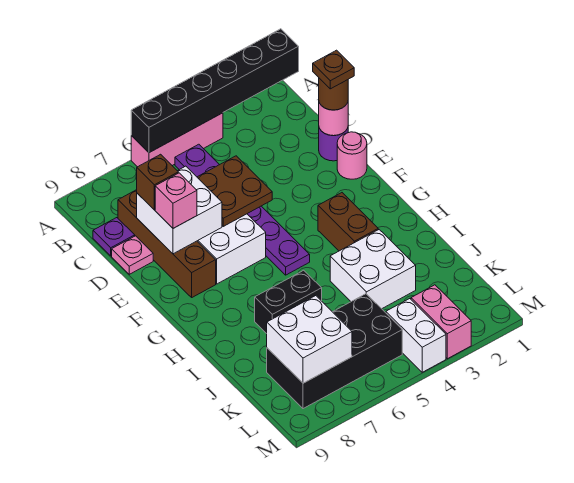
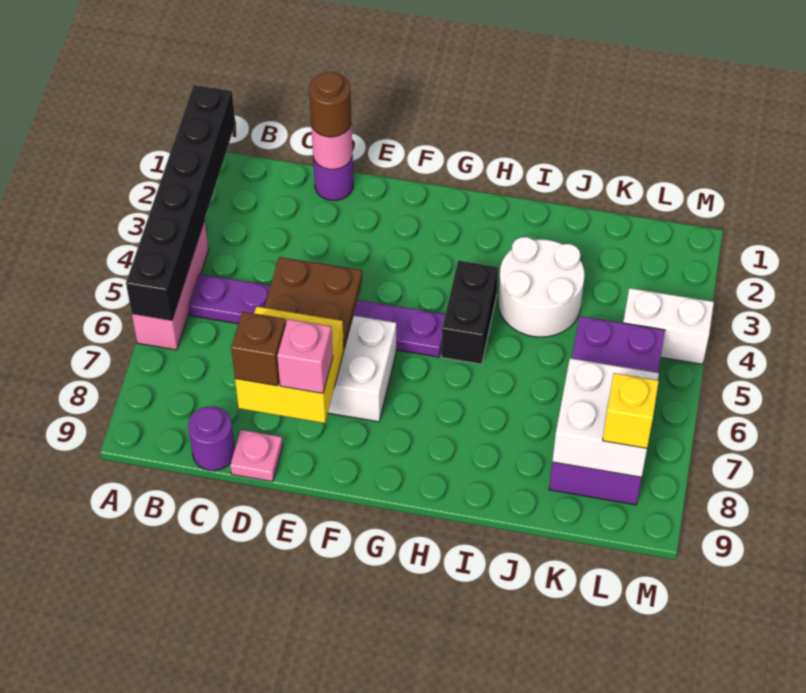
brown brick C8:F8 level 1 -> none
purple plate C9 level 1 -> purple round brick C9 level 1
brown plate D1 level 4 -> none
white brick D7:E8 level 2 -> yellow brick D7:E8 level 2
pink round brick E1 level 1 -> none
brown brick G3:H3 level 1 -> none
white brick I3:J4 level 1 -> white round brick I3:J4 level 1
black brick I6:I7 level 1 -> black brick H4:H5 level 1
black brick K5:L8 level 1 -> purple brick K5:L8 level 1
pink brick L3:M3 level 1 -> none
none -> yellow brick L8 level 3

